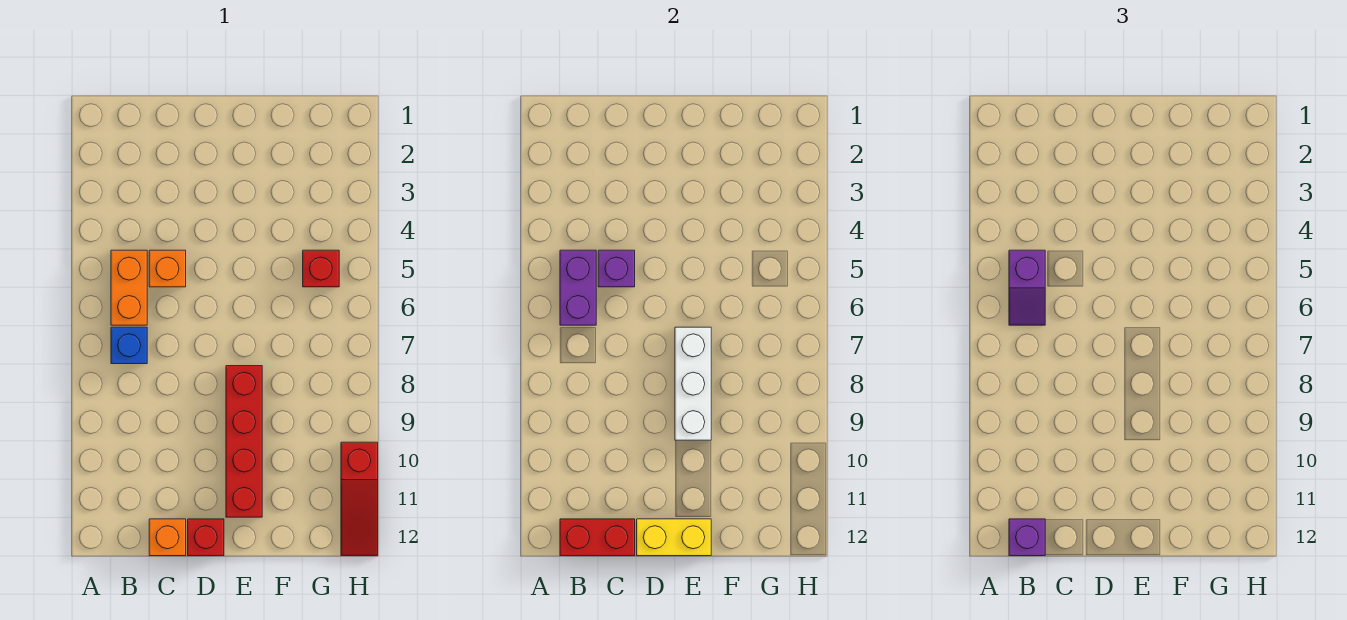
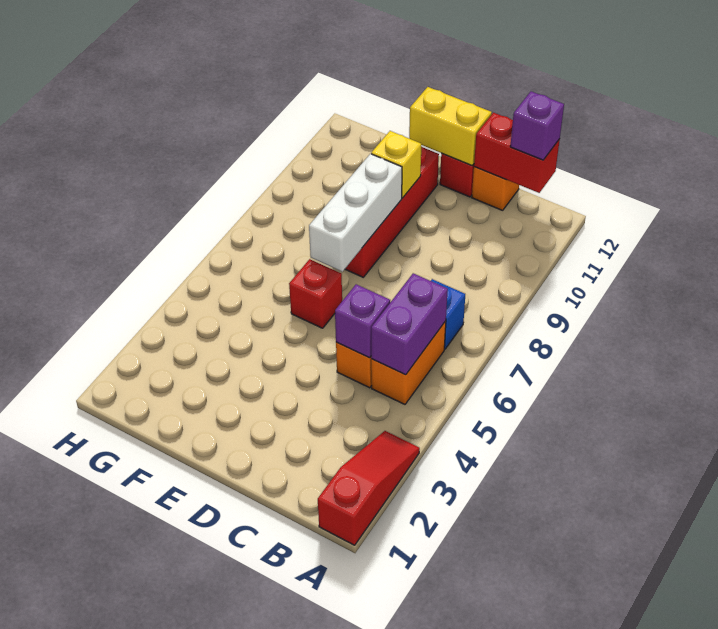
purple slope B5:B6 level 3 top 5 -> none
none -> yellow brick E10 level 2
red brick G5 level 1 -> red brick E6 level 1
red slope H10:H12 level 1 top 10 -> red slope A1:A3 level 1 top 1

